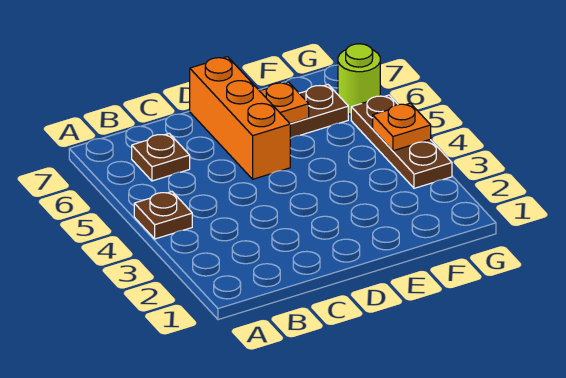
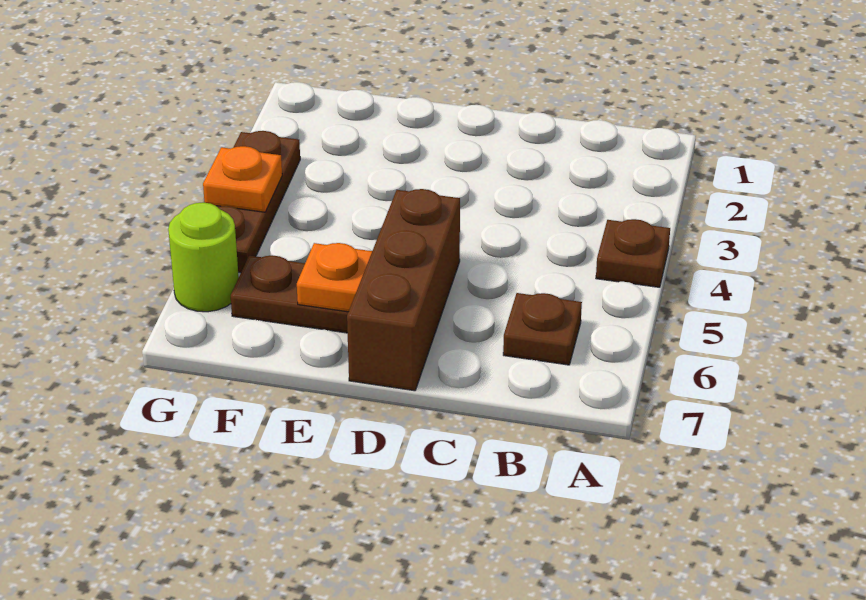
orange brick D5:D7 level 1 -> brown brick D5:D7 level 1

